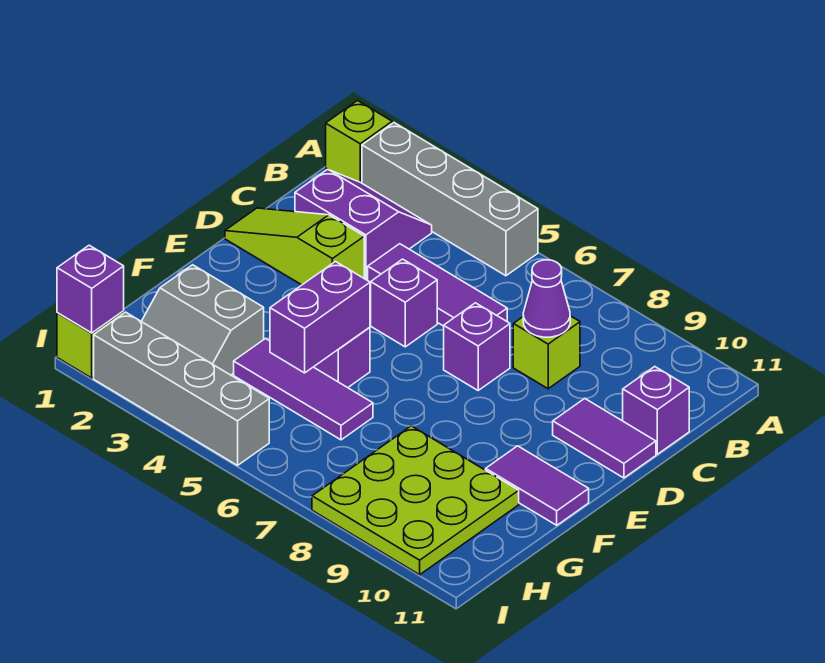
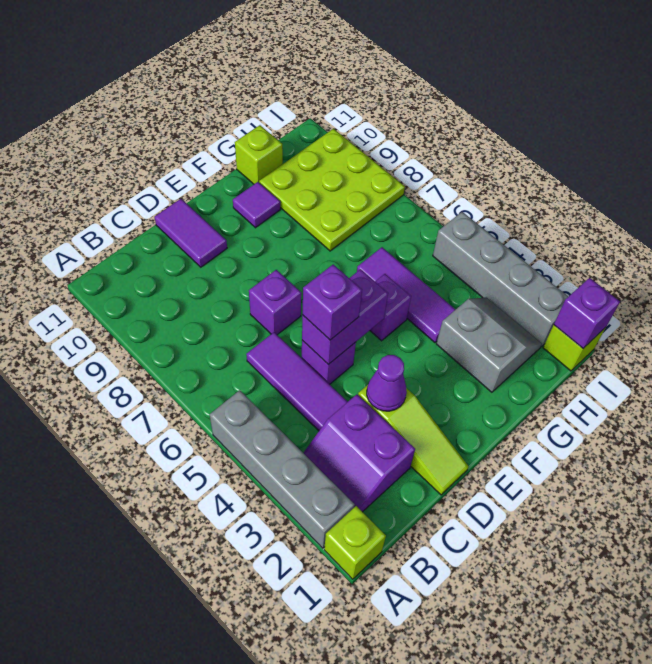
lime brick C8 level 1 -> lime brick G11 level 1
purple cone C8 level 2 -> purple cone D3 level 2
purple brick C11 level 1 -> purple brick D5 level 3
purple brick F5:G5 level 2 -> purple brick D5:E5 level 2
purple tile F10:F11 level 1 -> purple tile F10 level 1

